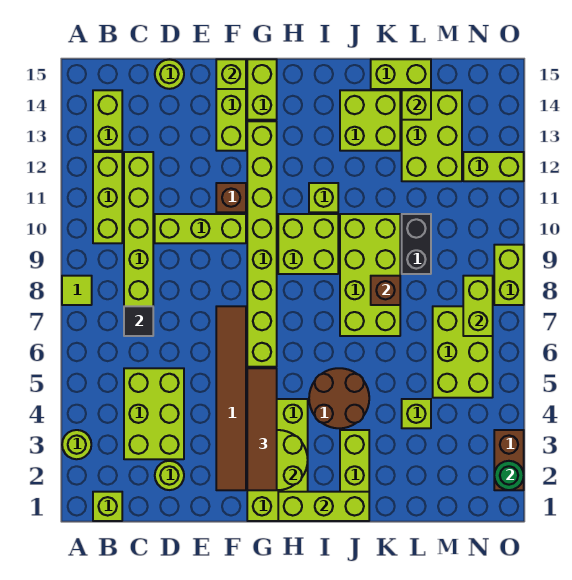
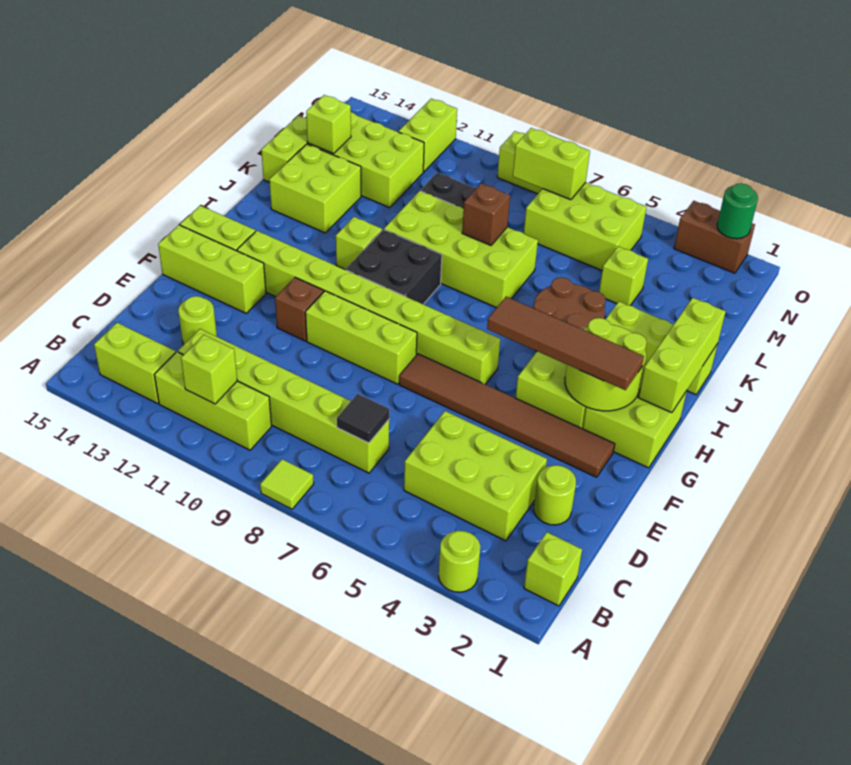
lime brick D10:F10 level 1 -> lime brick F8:F10 level 1
lime round brick D15 level 1 -> lime round brick D13 level 1
lime brick F15 level 2 -> lime brick B11 level 2
lime brick H9:I10 level 1 -> black brick H9:I10 level 1

